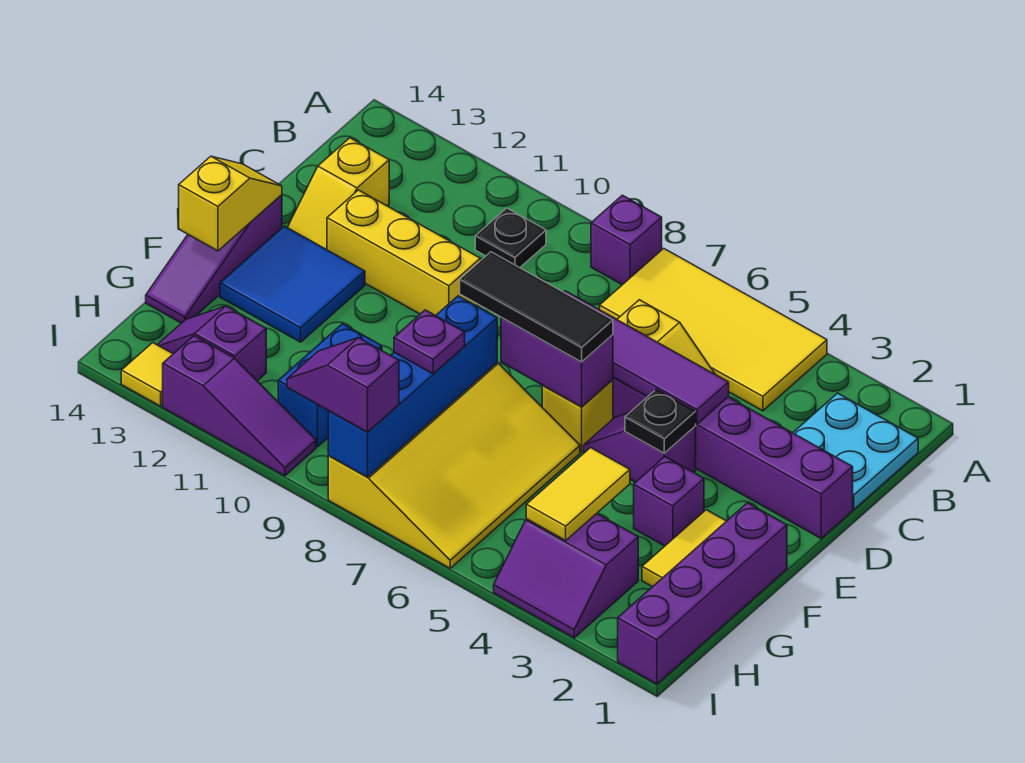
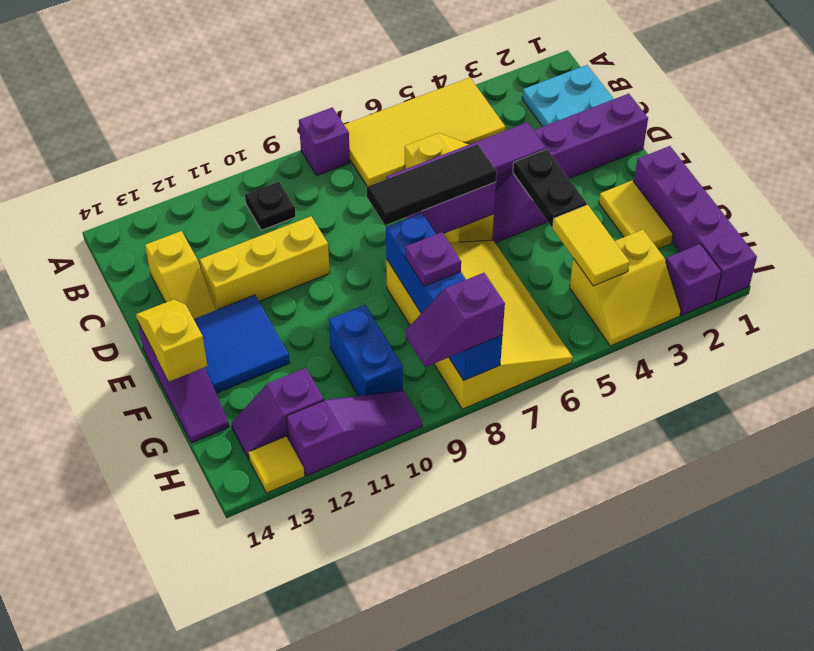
black plate E4 level 2 -> black plate E4:F4 level 2
purple brick F3 level 1 -> purple brick I2 level 1
purple slope H3:I4 level 1 top H -> yellow slope H3:I4 level 1 top H

